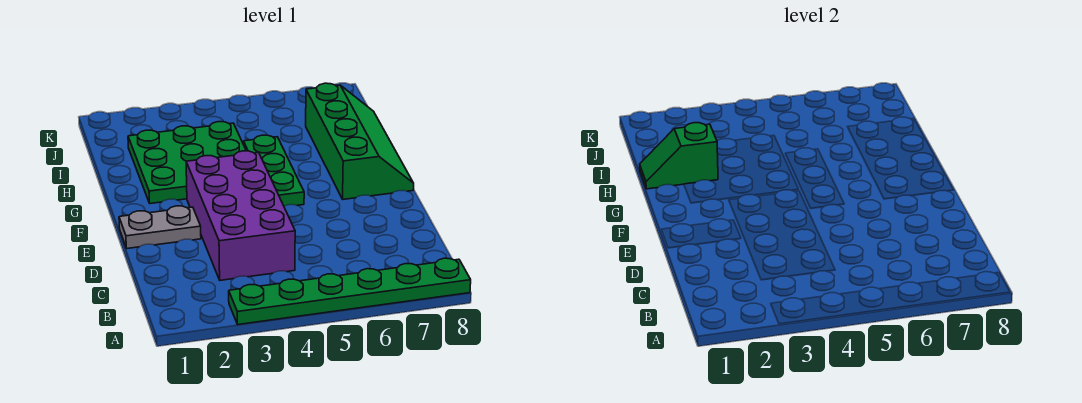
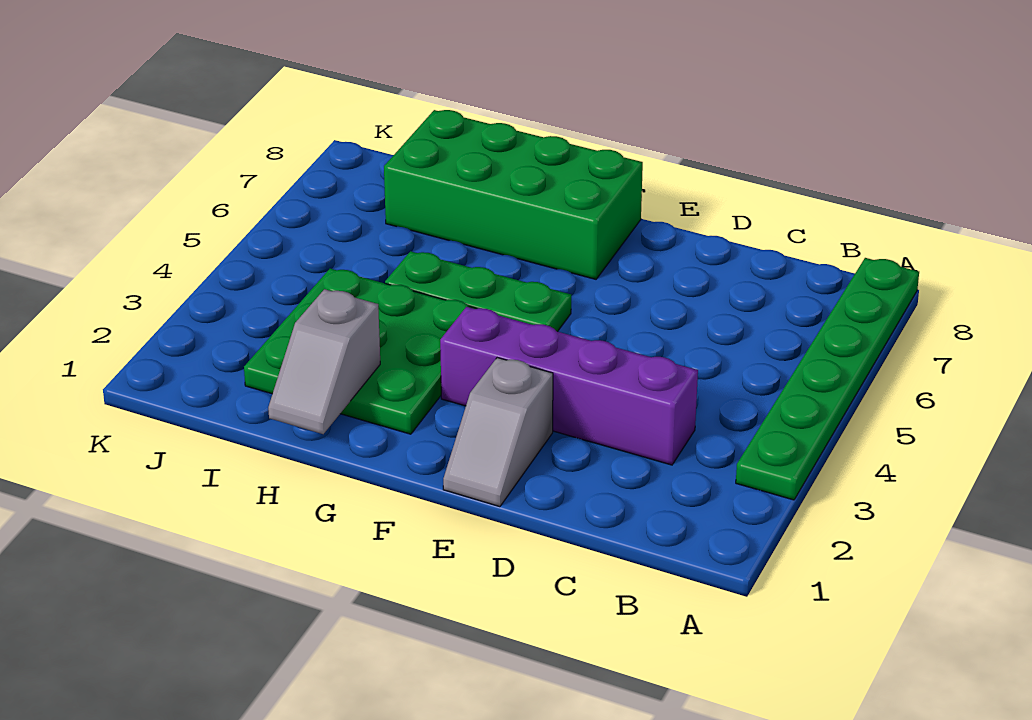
purple brick C3:F4 level 1 -> purple brick C3:F3 level 1
grey plate E1:E2 level 1 -> grey slope E1:E2 level 1 top 2
green slope F7:I8 level 1 top 7 -> green brick F7:I8 level 1
green slope H1:H2 level 2 top 2 -> grey slope H1:H2 level 2 top 2

